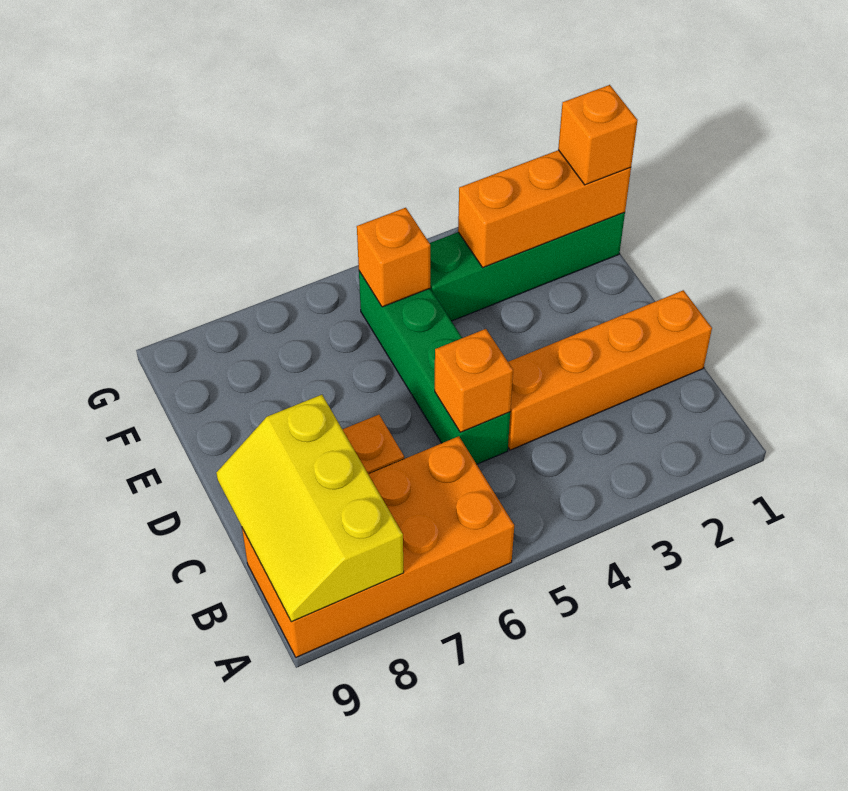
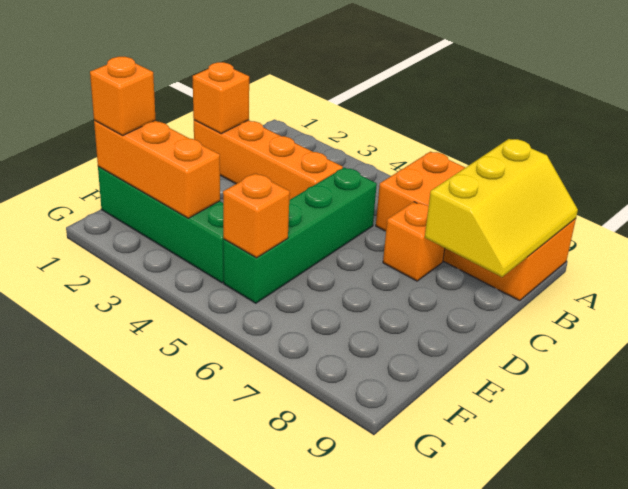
orange brick C5 level 2 -> orange brick C1 level 2

